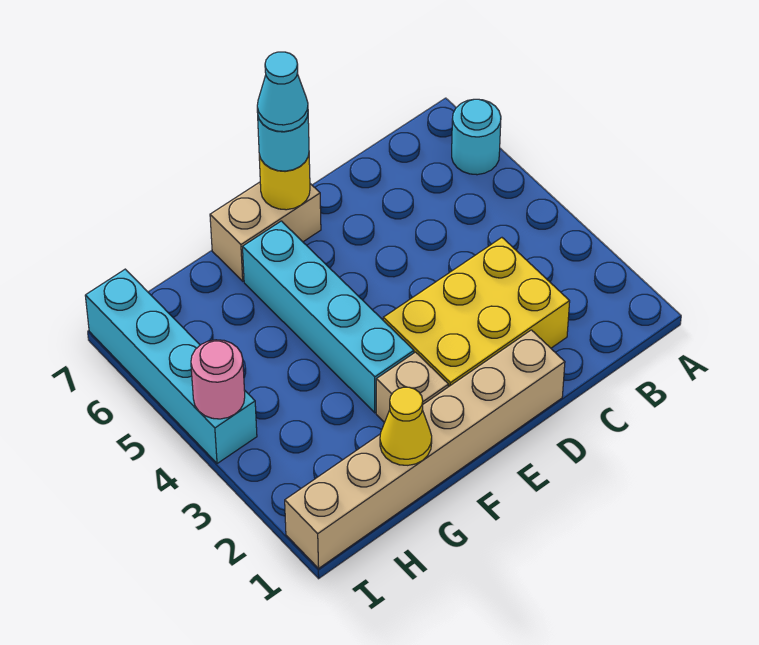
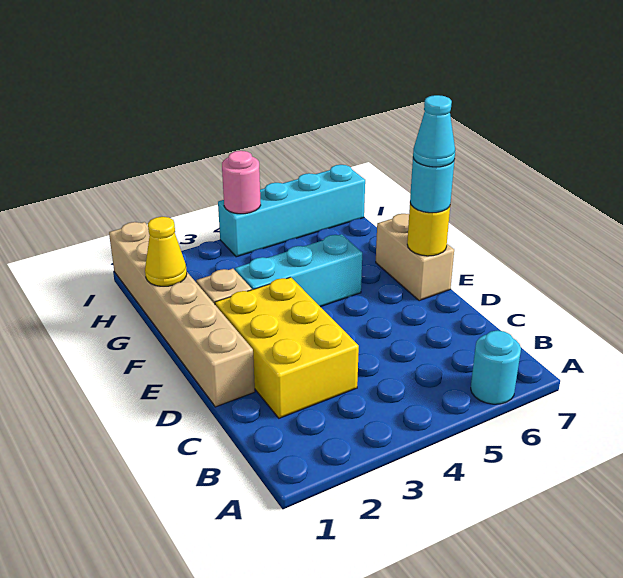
cyan brick F3:F6 level 1 -> cyan brick F3:F5 level 1

